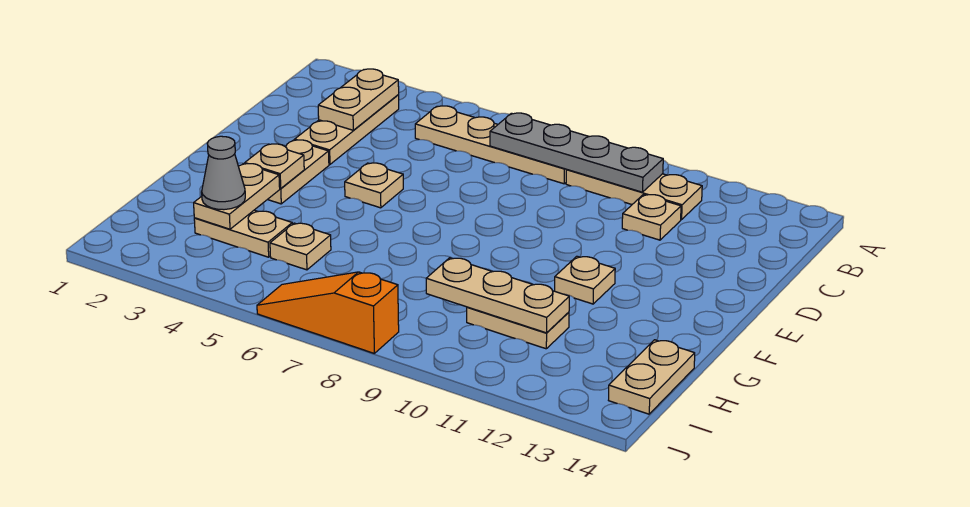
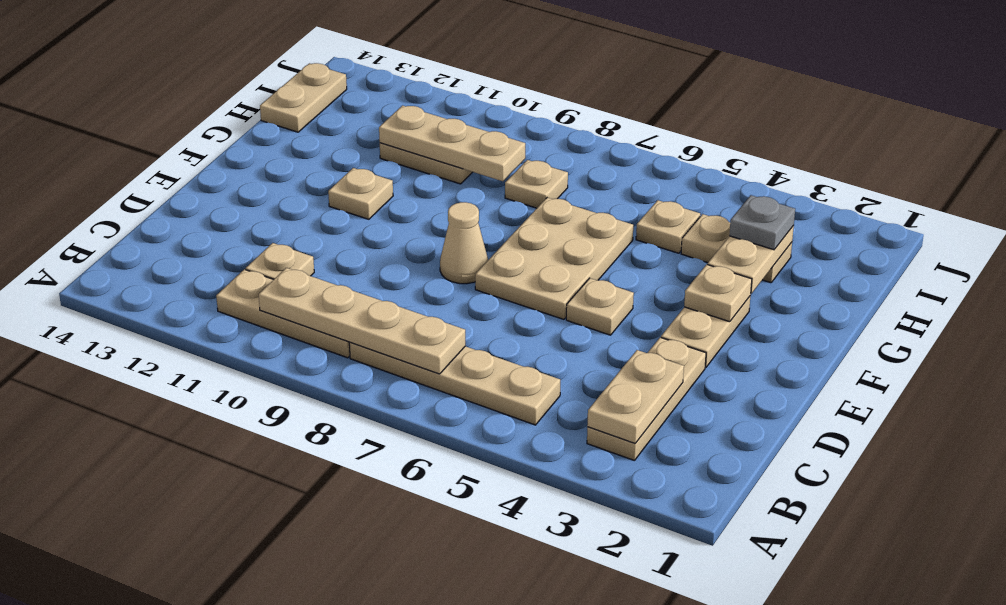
grey plate B7:B10 level 2 -> tan plate B7:B10 level 2
none -> tan plate E6:G7 level 1
none -> tan cone E8 level 1
grey cone H3 level 3 -> grey plate H3 level 3
none -> tan plate H8 level 1
orange slope J6:J8 level 1 top 8 -> none

